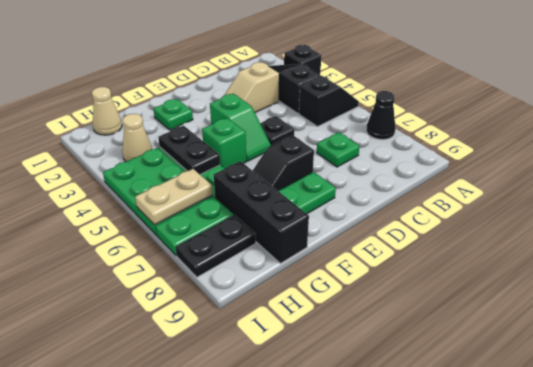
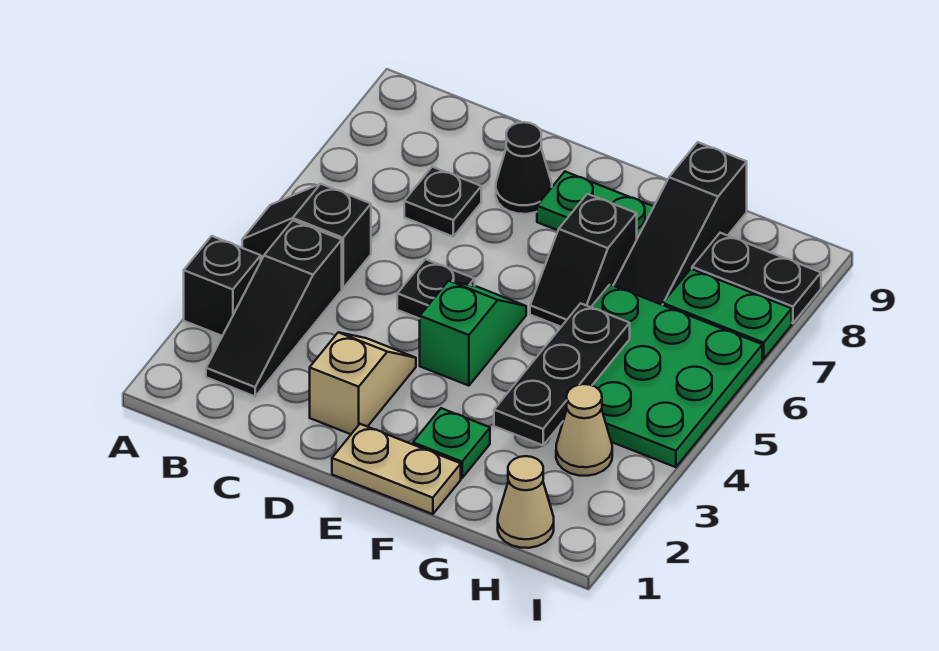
black cone A7 level 1 -> black cone D8 level 1
tan slope C3:D3 level 1 top C -> tan slope D2:D3 level 1 top 2
green plate C7 level 1 -> black plate C7 level 1
black slope E7:F7 level 1 top E -> black slope F6:F7 level 1 top 7
green brick F5 level 1 -> none
black plate G4:G5 level 2 -> black plate G3:G5 level 2
black brick G7:G9 level 1 -> black slope G7:G9 level 1 top 9
tan plate H6:I6 level 2 -> tan plate E1:F1 level 1

